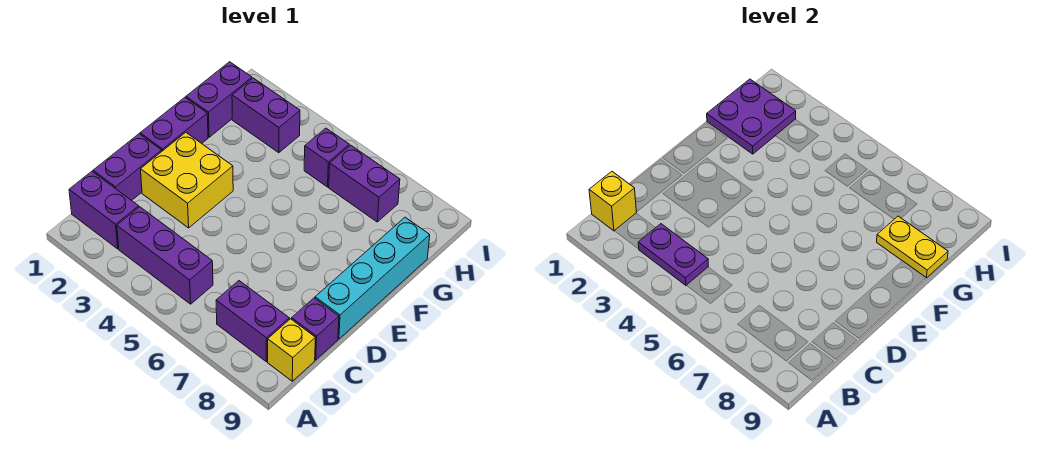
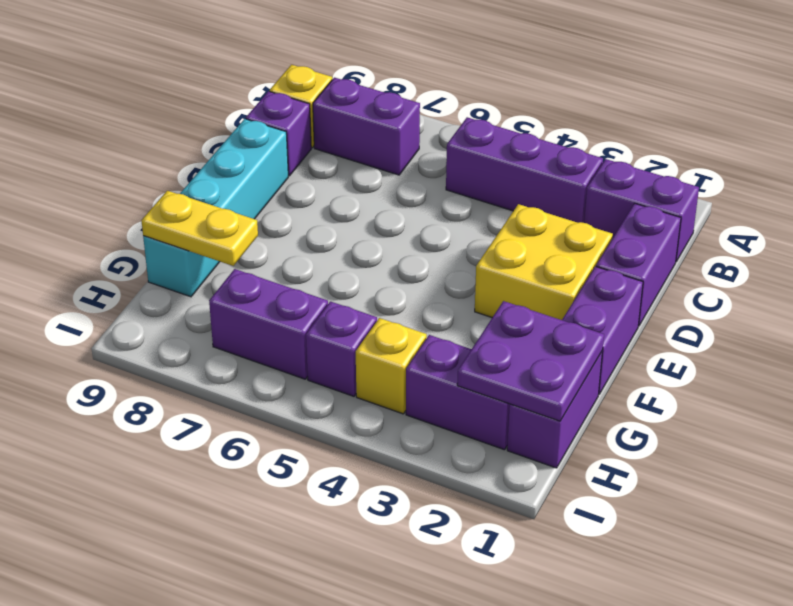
yellow brick B1 level 2 -> yellow brick H4 level 1
purple plate B3:B4 level 2 -> none

